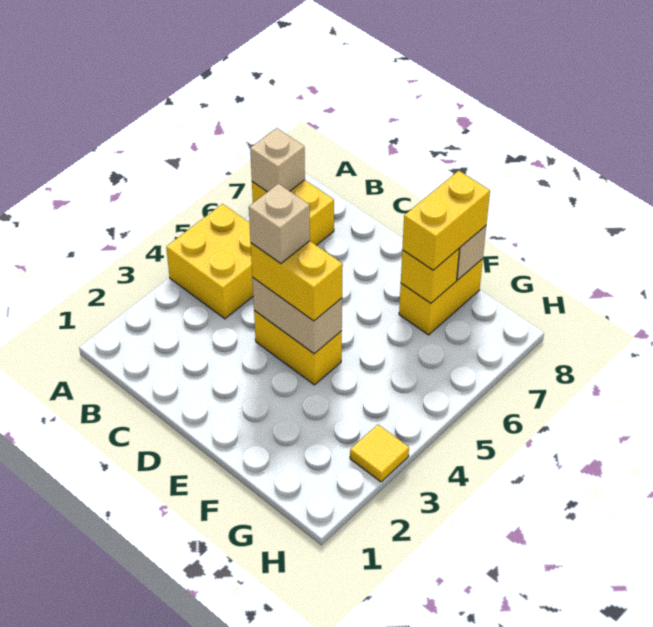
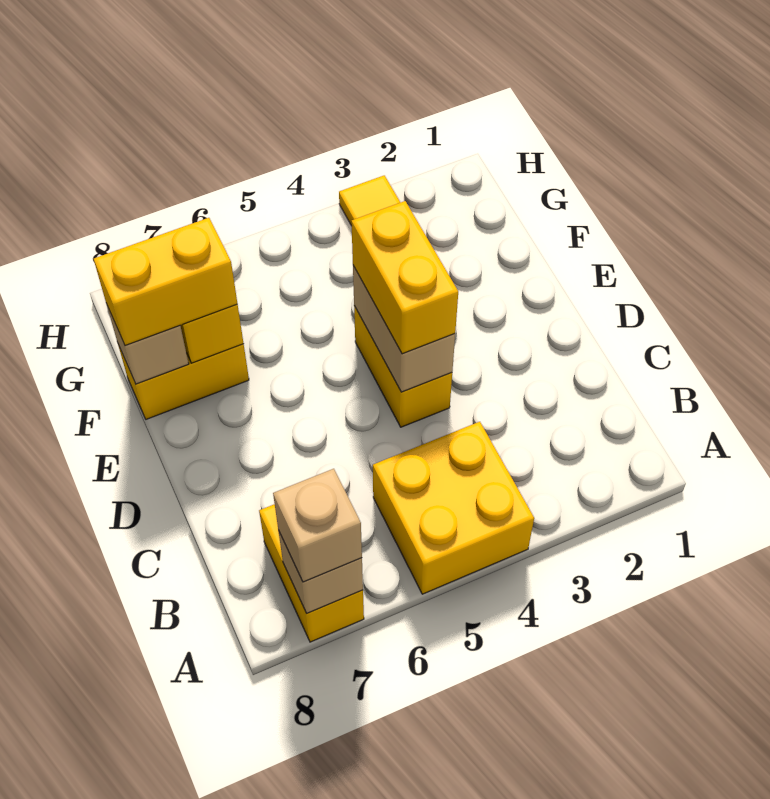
tan brick D4 level 4 -> tan brick A7 level 3

